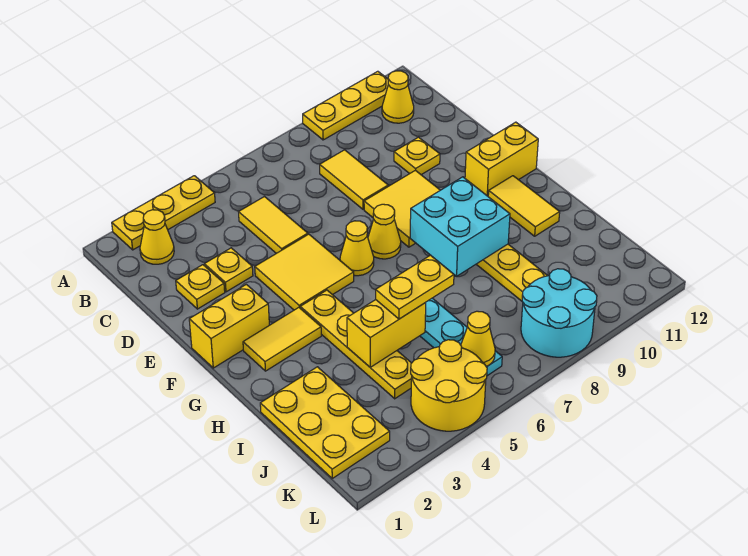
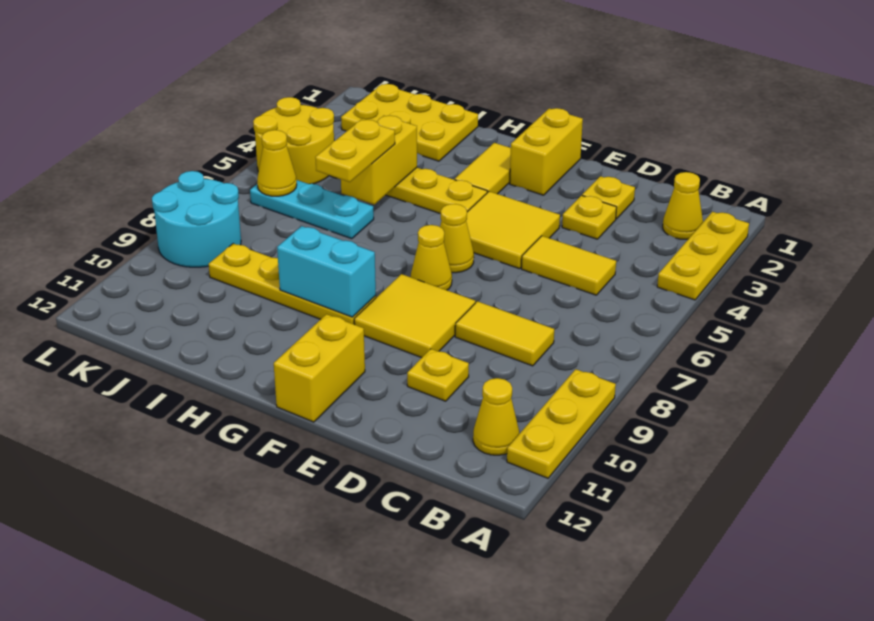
cyan brick G8:H9 level 2 -> cyan brick G9:H9 level 2
yellow tile G11:H11 level 1 -> none

